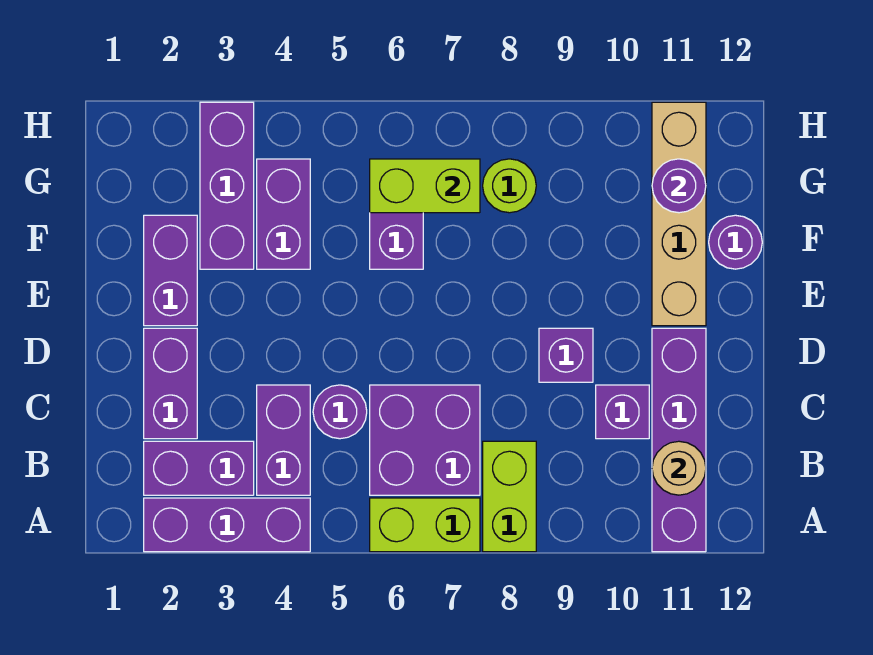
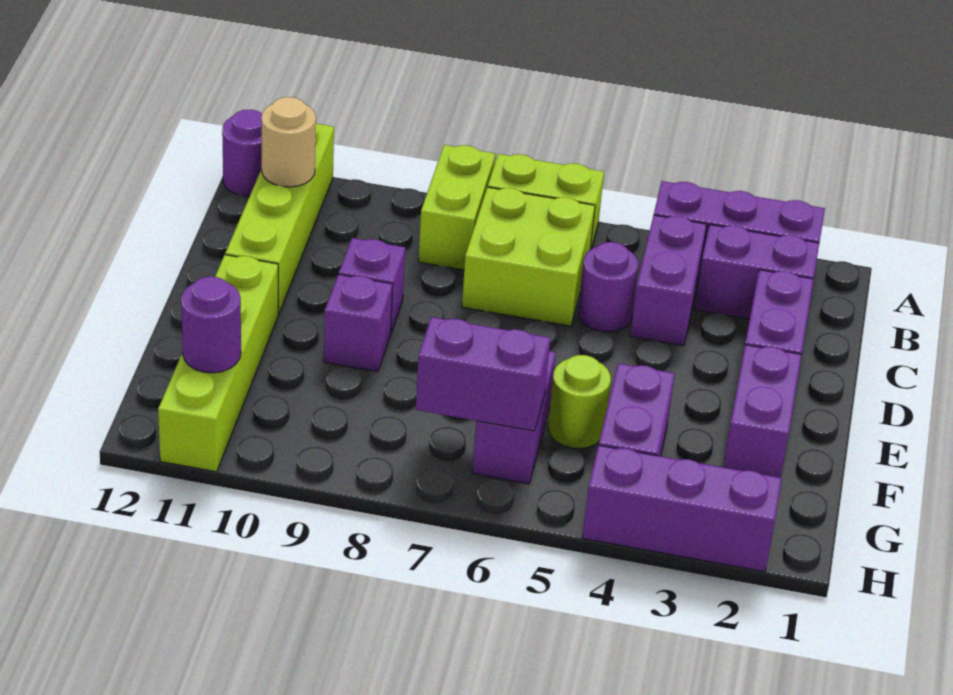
purple brick A11:D11 level 1 -> lime brick A11:D11 level 1
purple brick B6:C7 level 1 -> lime brick B6:C7 level 1
purple brick C10 level 1 -> purple brick E9 level 1
tan brick E11:H11 level 1 -> lime brick E11:H11 level 1
purple brick F3:H3 level 1 -> purple brick H2:H4 level 1
purple round brick F12 level 1 -> purple round brick A12 level 1
lime brick G6:G7 level 2 -> purple brick G6:G7 level 2
lime round brick G8 level 1 -> lime round brick F5 level 1

